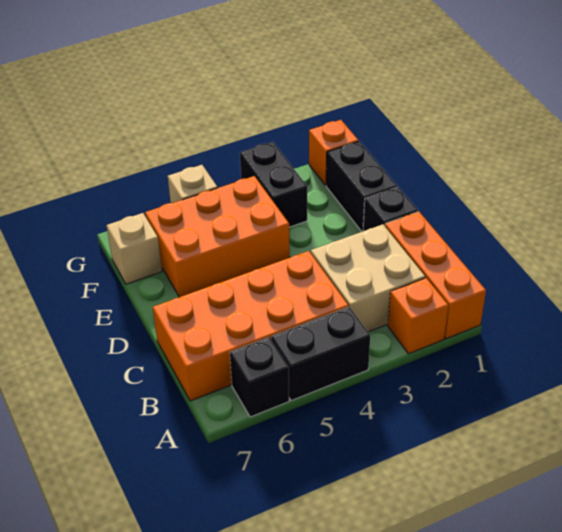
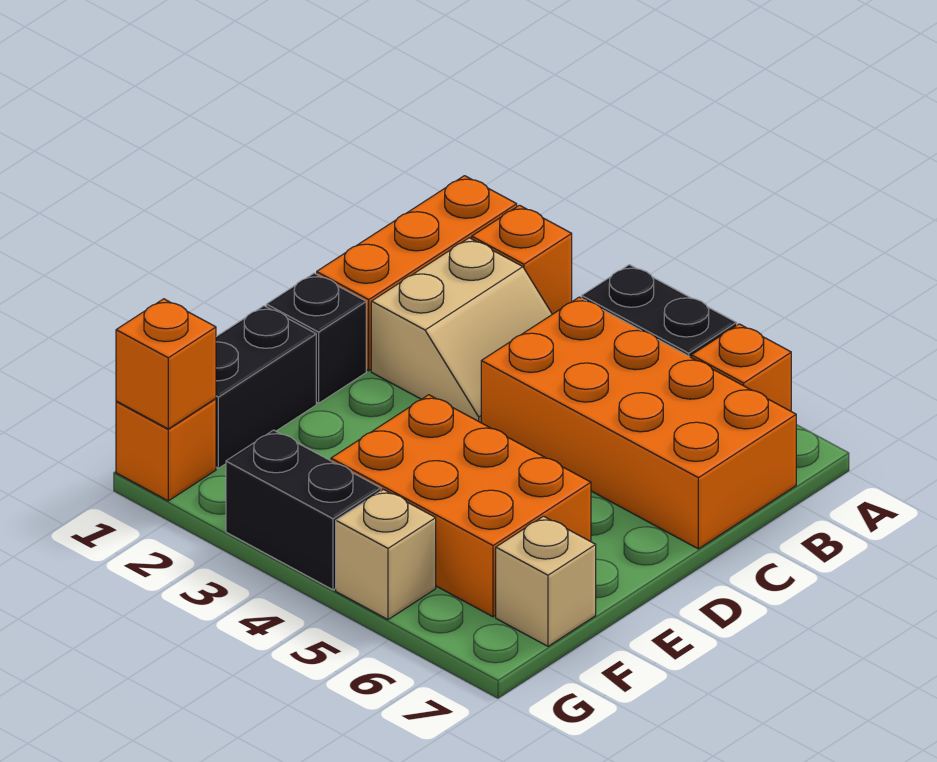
black brick A6 level 1 -> orange brick A6 level 1
tan brick B2:C3 level 1 -> tan slope B2:C3 level 1 top 2
black brick F3:G3 level 1 -> black brick G3:G4 level 1
none -> orange brick G1 level 2

